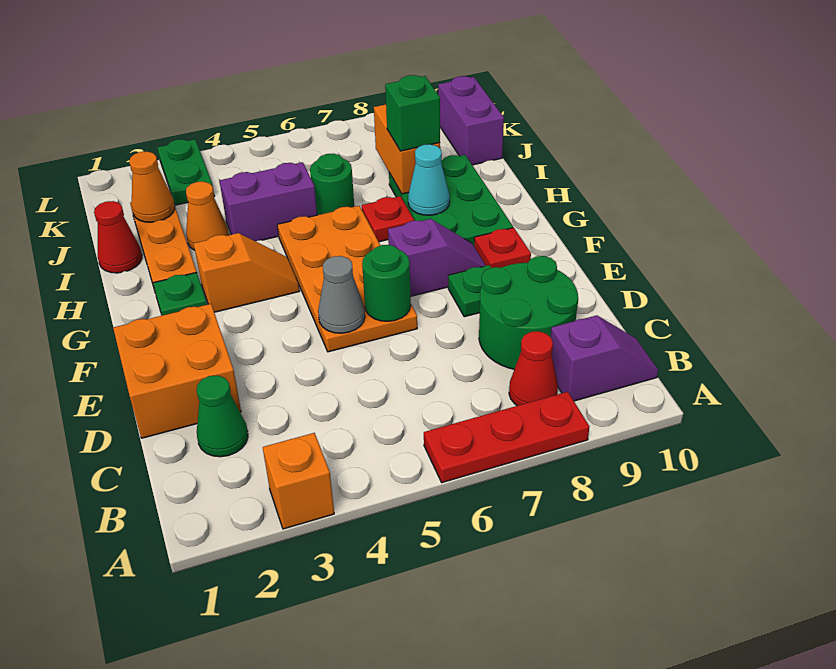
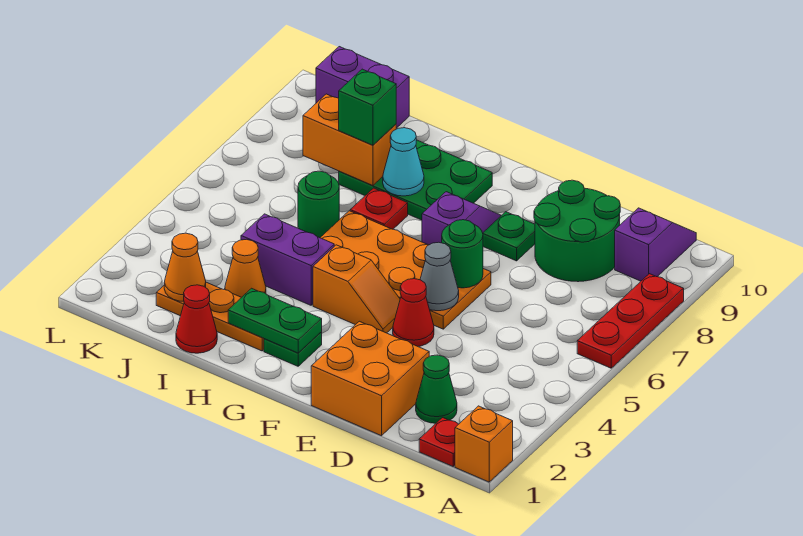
orange brick A3 level 1 -> orange brick A1 level 1
red cone B8 level 1 -> red cone E4 level 1
red plate F9 level 1 -> red plate B1 level 1
orange slope G3:G4 level 1 top 3 -> orange slope F4:G4 level 1 top G
purple brick I4:I5 level 1 -> purple brick H4:I4 level 1
green plate K3:L3 level 1 -> green plate G2:H2 level 2

